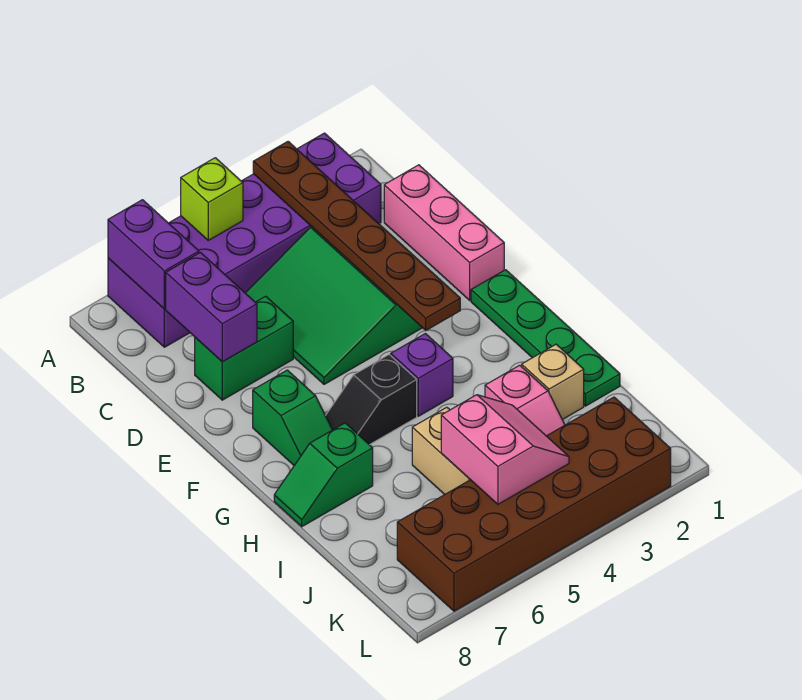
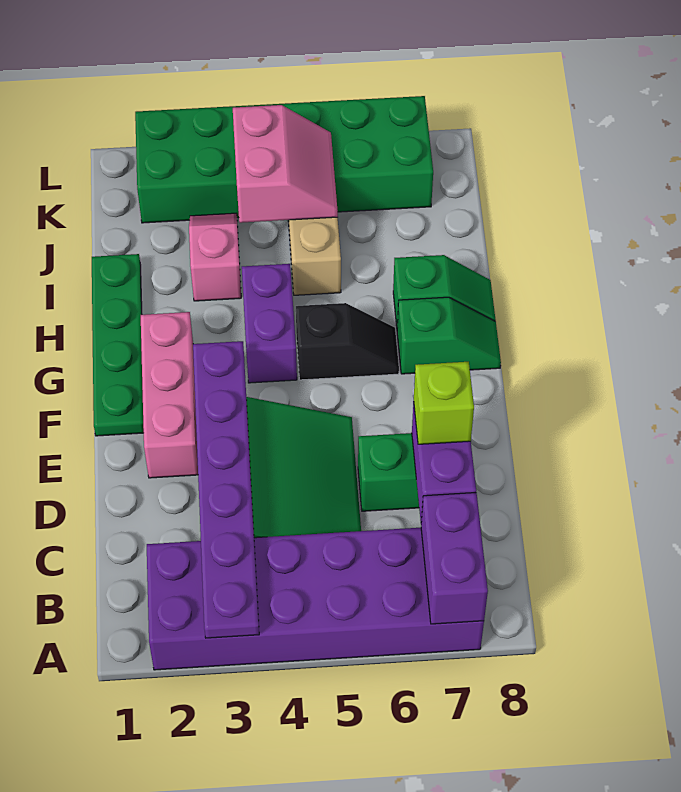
brown plate A3:F3 level 2 -> purple plate A3:F3 level 2
lime brick A5 level 2 -> lime brick D7 level 3
pink brick C1:E1 level 1 -> pink brick E2:G2 level 1
green slope F7:G7 level 1 top F -> green slope G7:G8 level 1 top 7
purple brick G4 level 1 -> purple brick G4:H4 level 1
tan brick I2 level 1 -> none
pink slope J4:K5 level 2 top 5 -> pink slope J4:K5 level 2 top 4
brown brick K2:L7 level 1 -> green brick K2:L7 level 1

